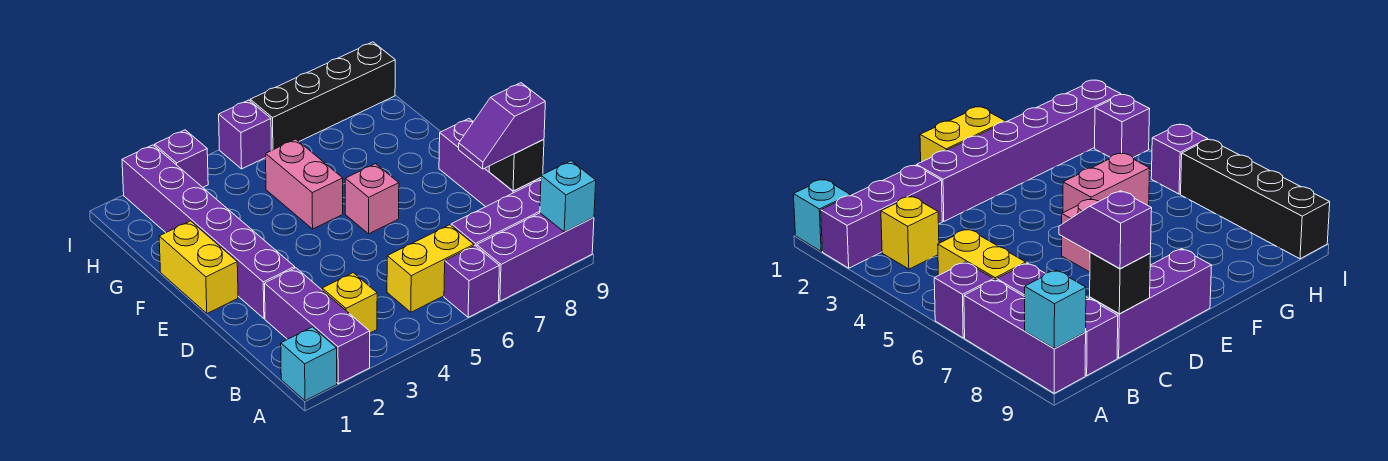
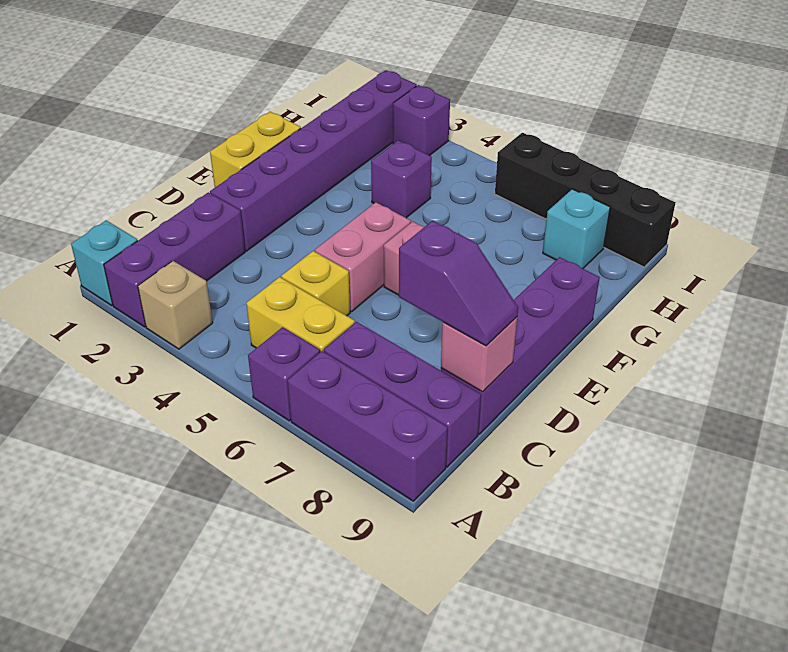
none -> tan brick A3 level 1
cyan brick A9 level 2 -> cyan brick H8 level 1
yellow brick B3 level 1 -> yellow brick C5 level 1
purple slope C8:C9 level 3 top 9 -> purple slope C8:C9 level 3 top 8
purple brick C9:E9 level 1 -> purple brick C9:F9 level 1
black brick C9 level 2 -> pink brick C9 level 2
pink brick F5:G5 level 1 -> pink brick D5:E5 level 1
purple brick I5 level 1 -> purple brick G4 level 1

